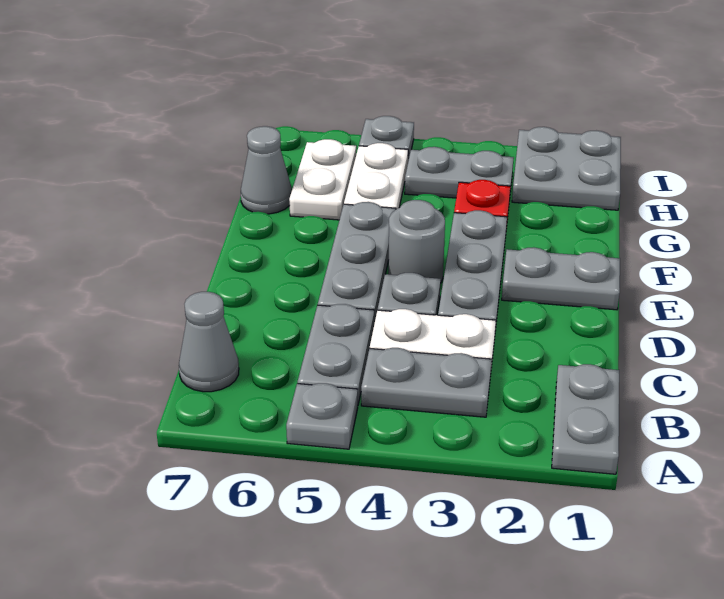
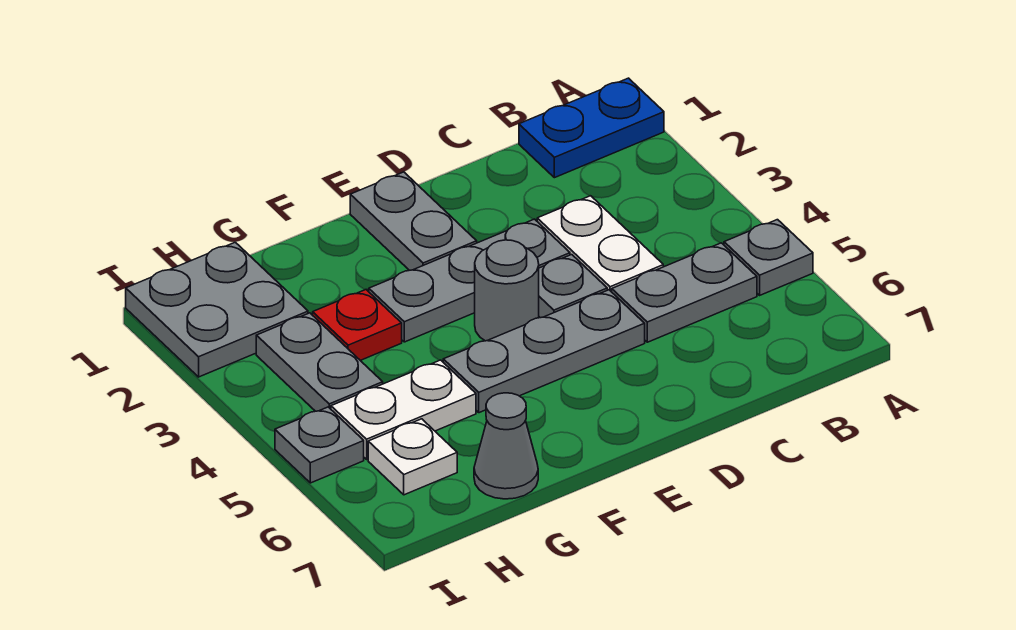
grey plate A1:B1 level 1 -> blue plate A1:B1 level 1
grey plate B3:B4 level 1 -> none
grey cone B7 level 1 -> none
white plate G6:H6 level 1 -> white plate H6 level 1

